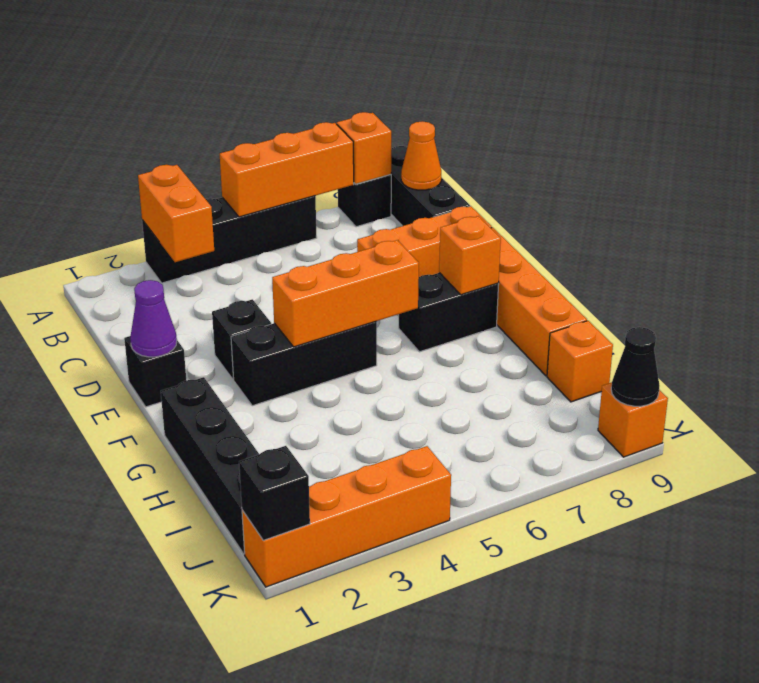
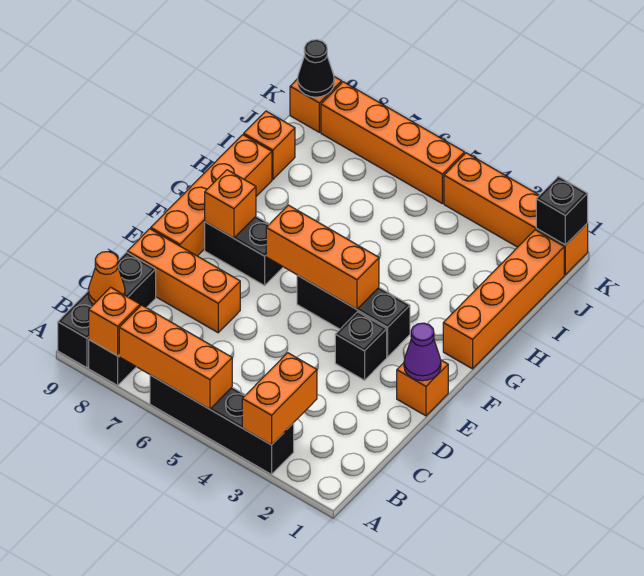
black brick E1 level 1 -> orange brick E1 level 1
black brick G1:J1 level 1 -> orange brick G1:J1 level 1
none -> orange brick K5:K8 level 1

